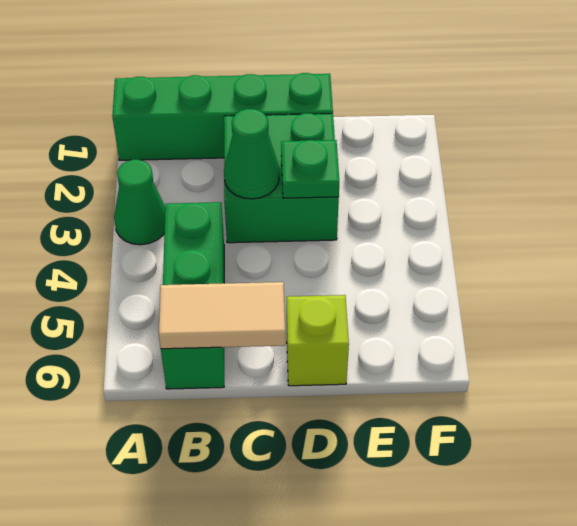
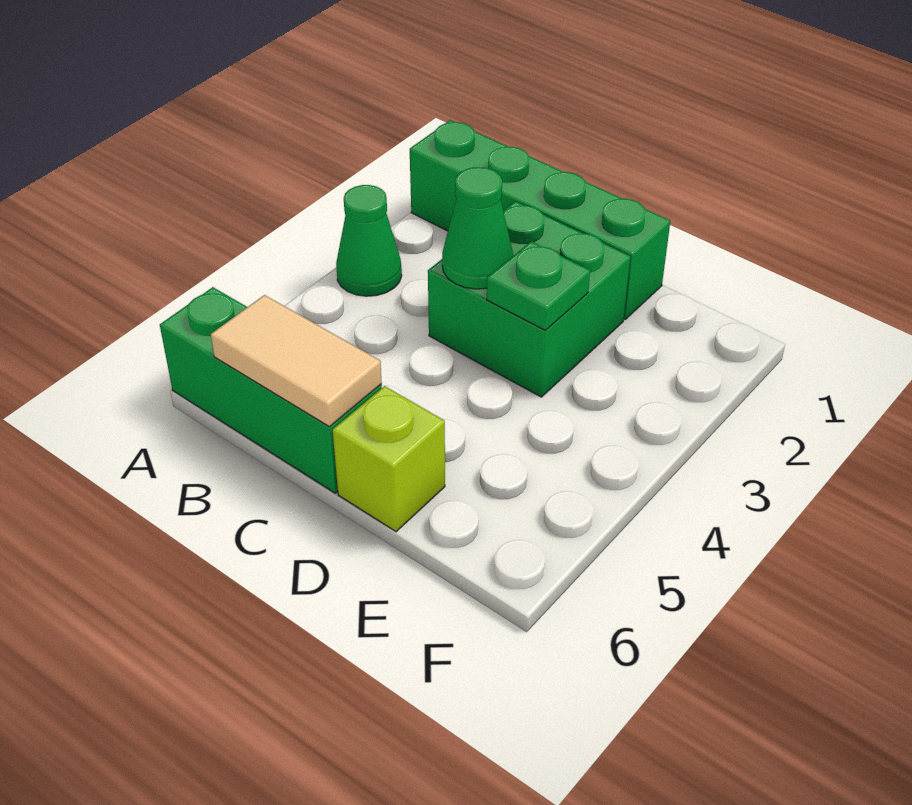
green brick B4:B6 level 1 -> green brick A6:C6 level 1

